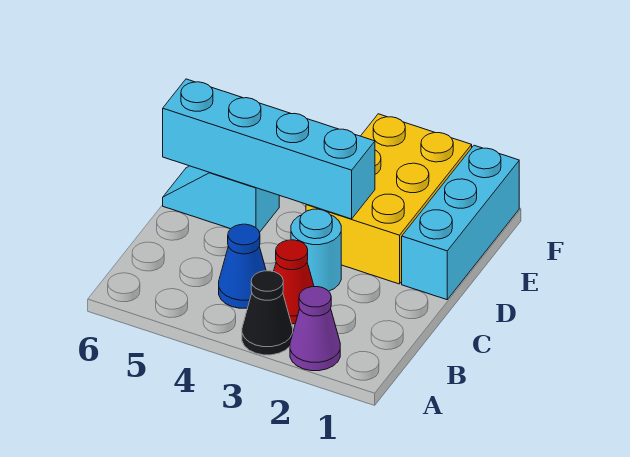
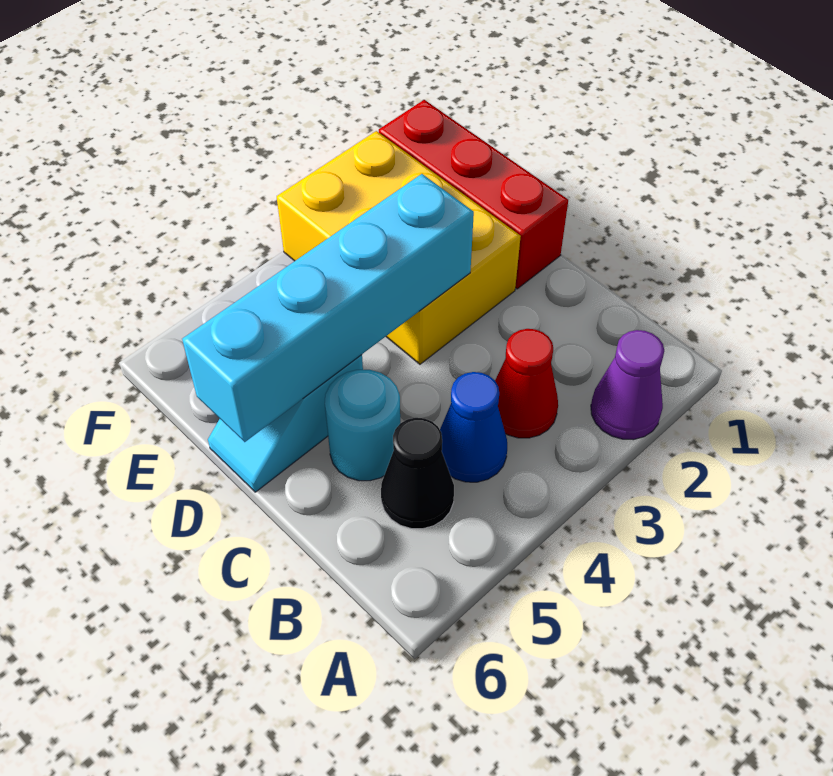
black cone A3 level 1 -> black cone B5 level 1
cyan round brick C3 level 1 -> cyan round brick C5 level 1
cyan brick D1:F1 level 1 -> red brick D1:F1 level 1

